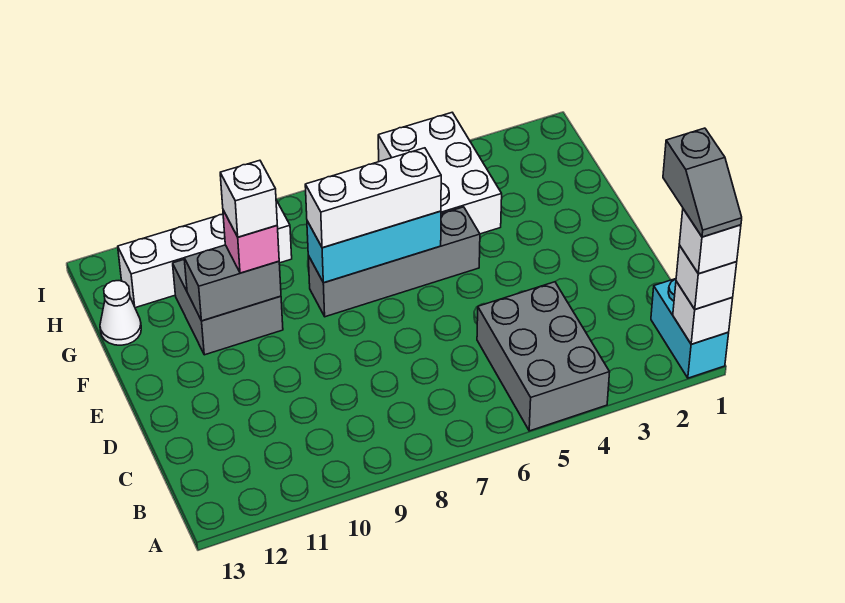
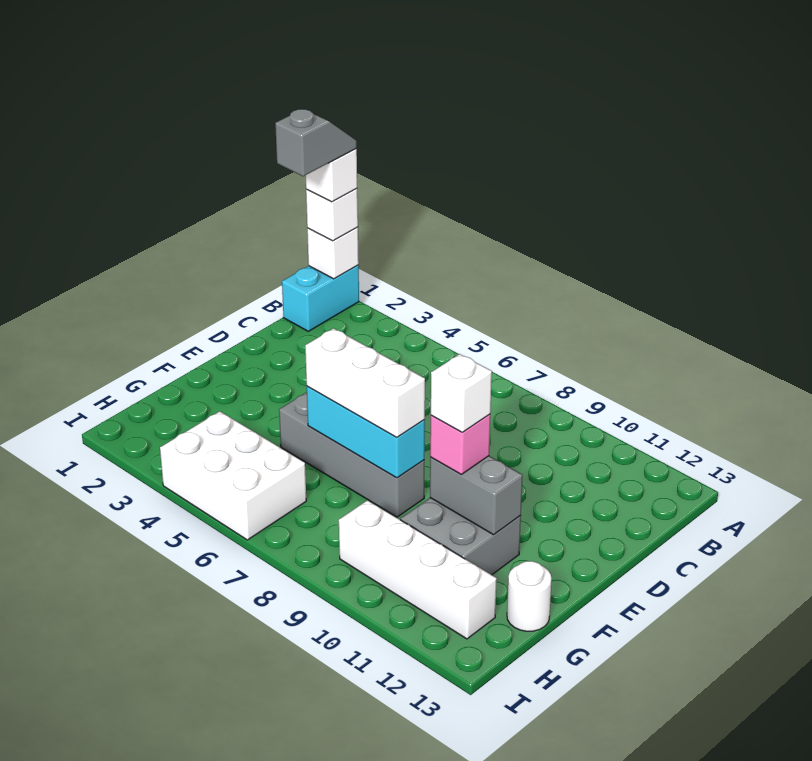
grey brick A4:C5 level 1 -> none
white brick G4:I5 level 1 -> white brick H4:I6 level 1
white cone G13 level 1 -> white round brick G13 level 1

